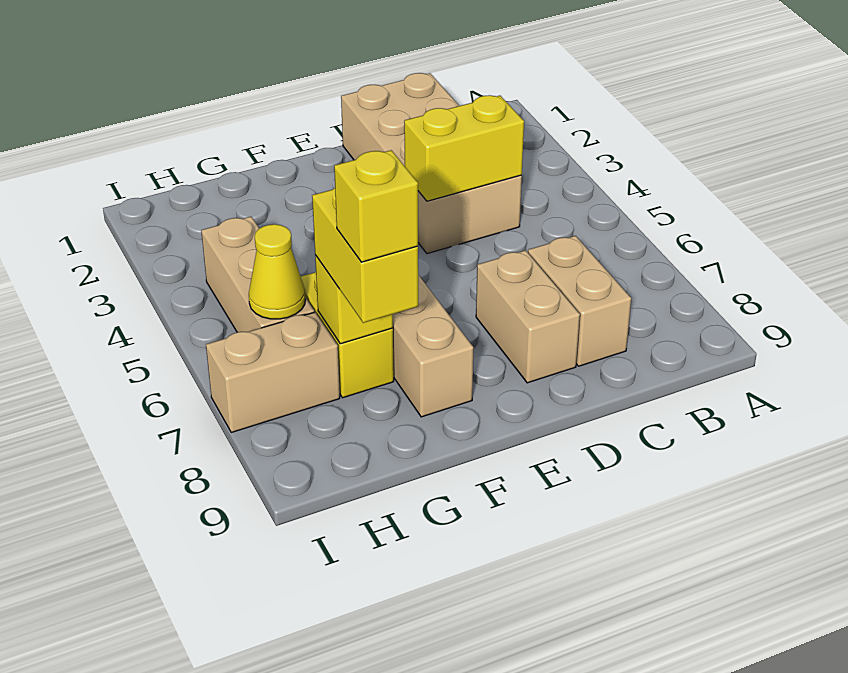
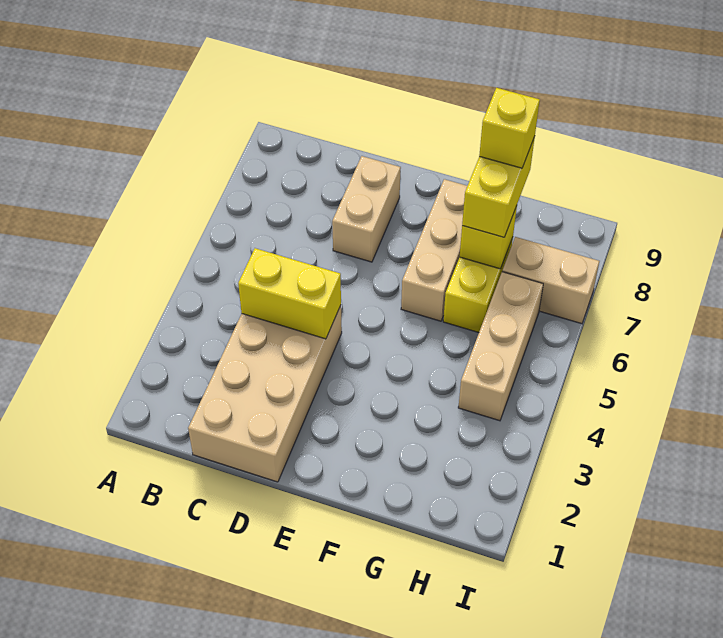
tan brick C7:C8 level 1 -> none
yellow cone H6 level 2 -> none

